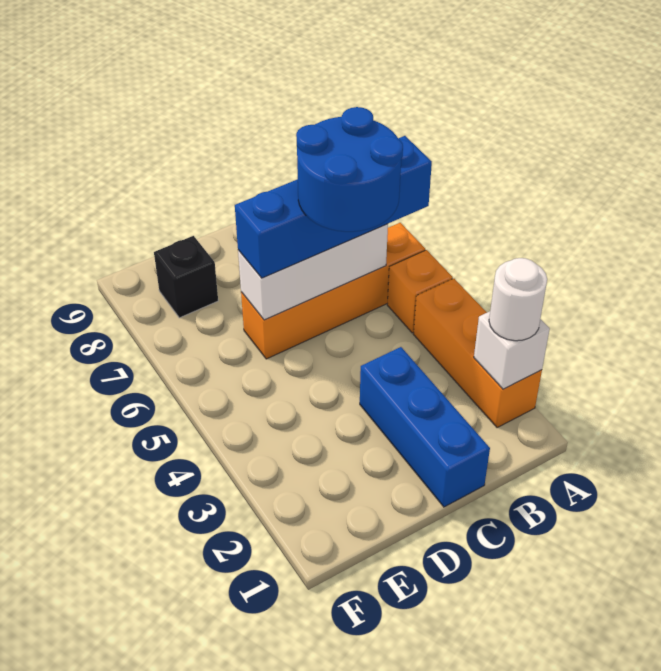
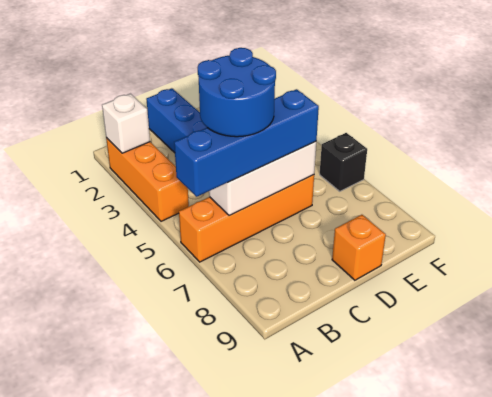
white round brick A2 level 3 -> none
orange brick A5 level 1 -> orange brick D9 level 1
black brick E8 level 1 -> black brick F6 level 1

